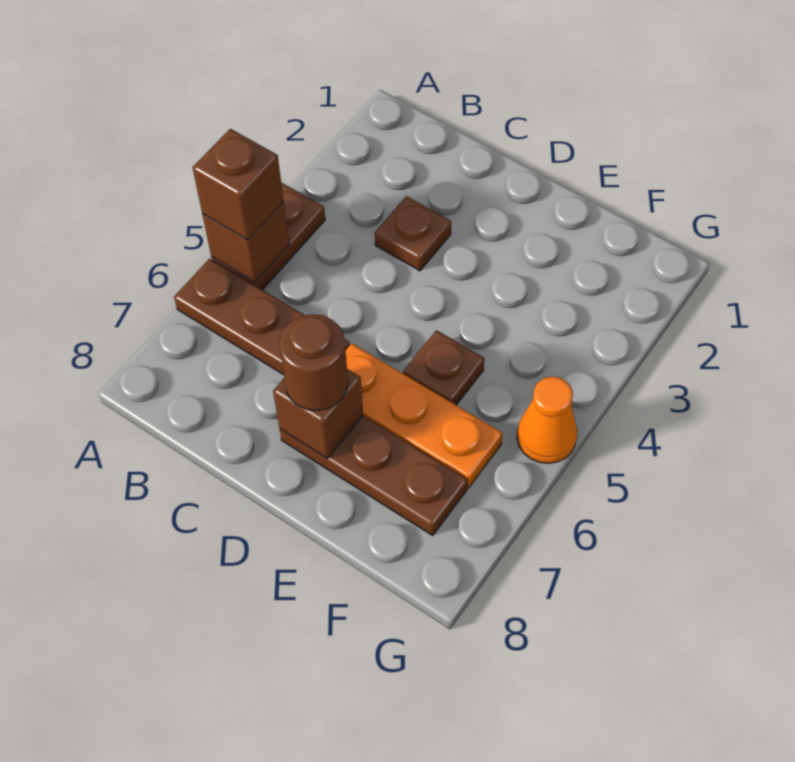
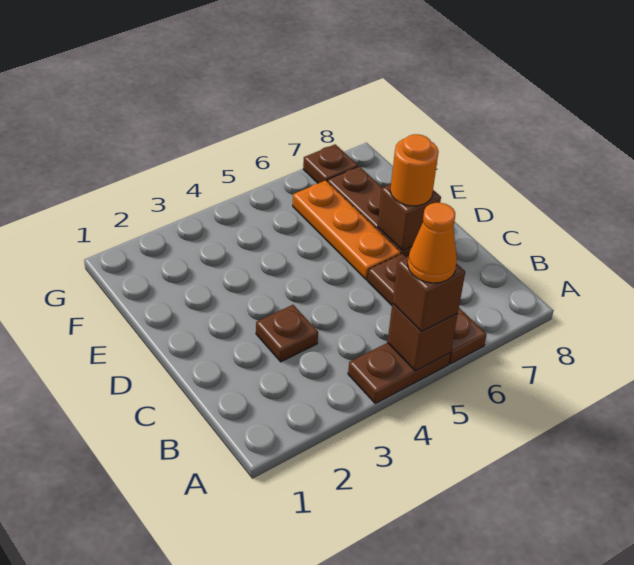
brown round brick D7 level 3 -> orange round brick D7 level 3
brown plate E5 level 1 -> brown plate G7 level 1
orange cone G5 level 1 -> orange cone A5 level 4

